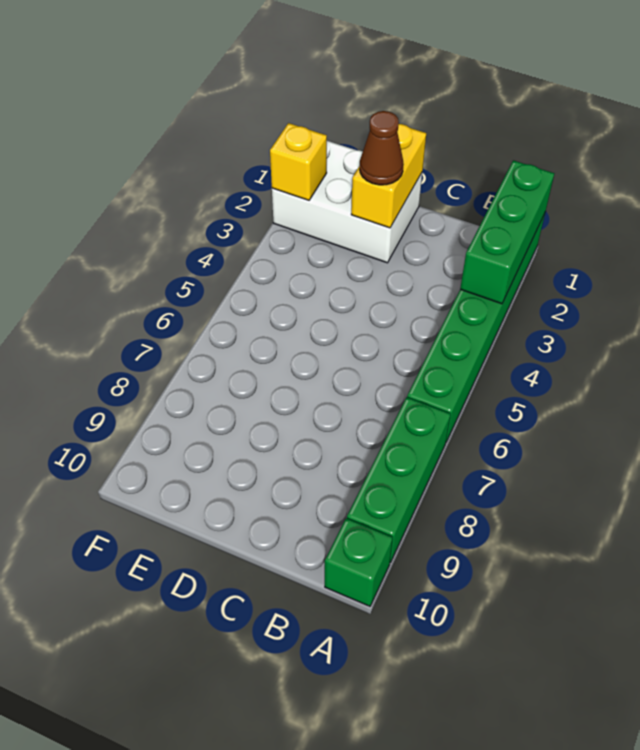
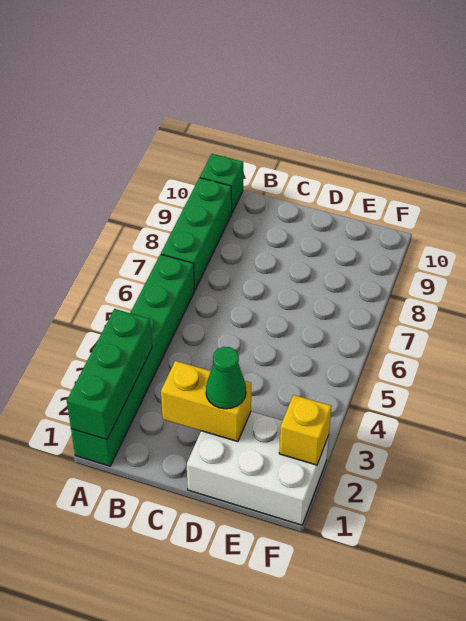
yellow brick D1:D2 level 2 -> yellow brick C2:D2 level 2
brown cone D2 level 3 -> green cone D2 level 3

